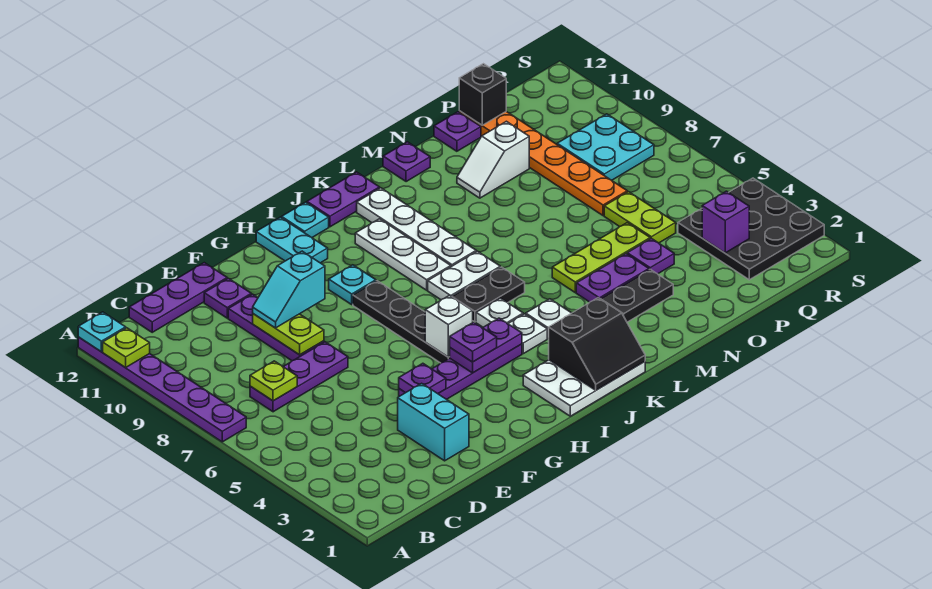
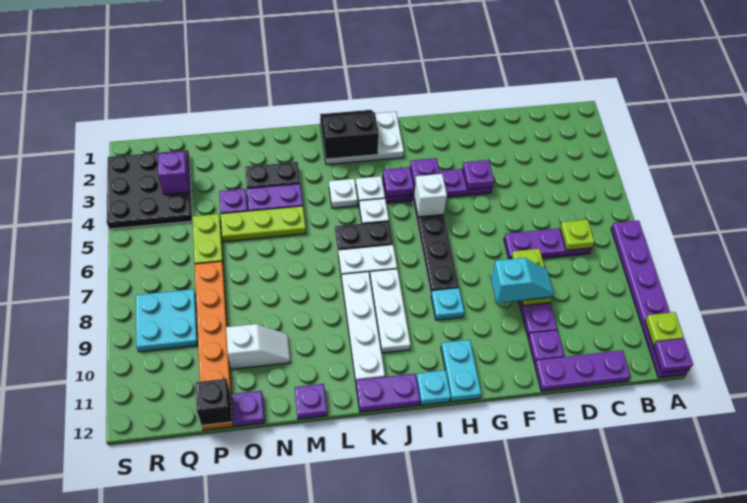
cyan plate A12 level 2 -> purple plate A12 level 2
cyan brick E2:E3 level 1 -> none

